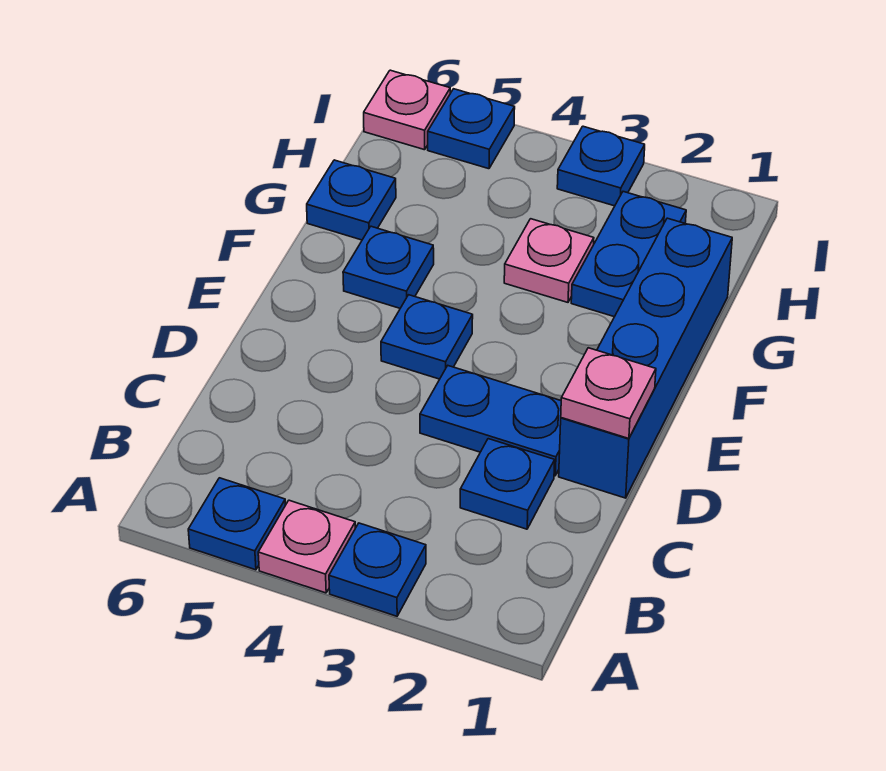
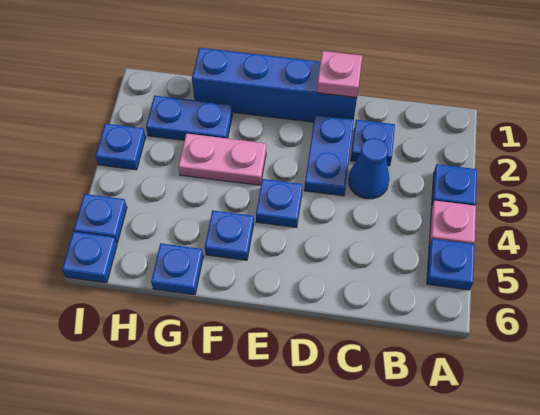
none -> blue cone C3 level 1
pink plate G3 level 1 -> pink plate F3:G3 level 1
pink plate I6 level 1 -> blue plate I6 level 1

